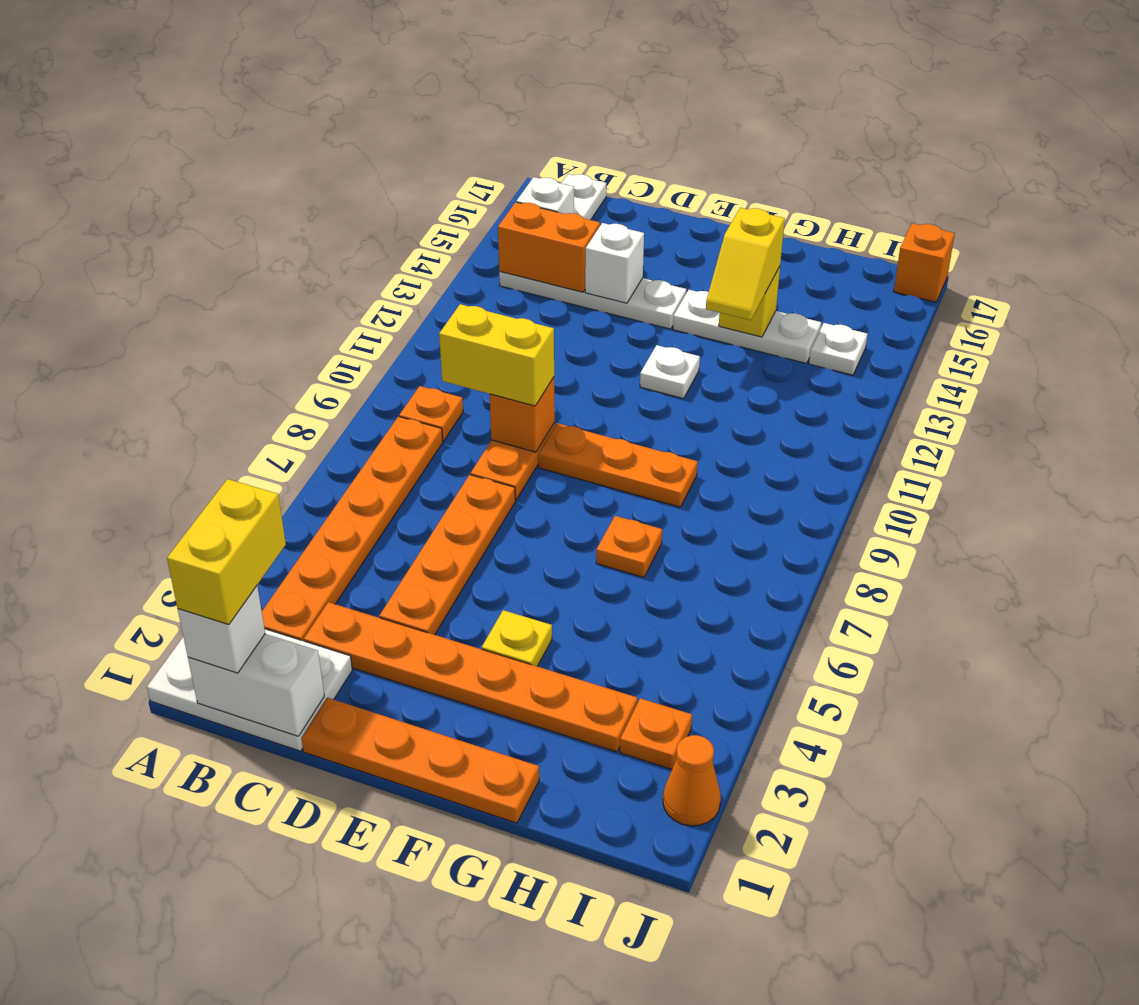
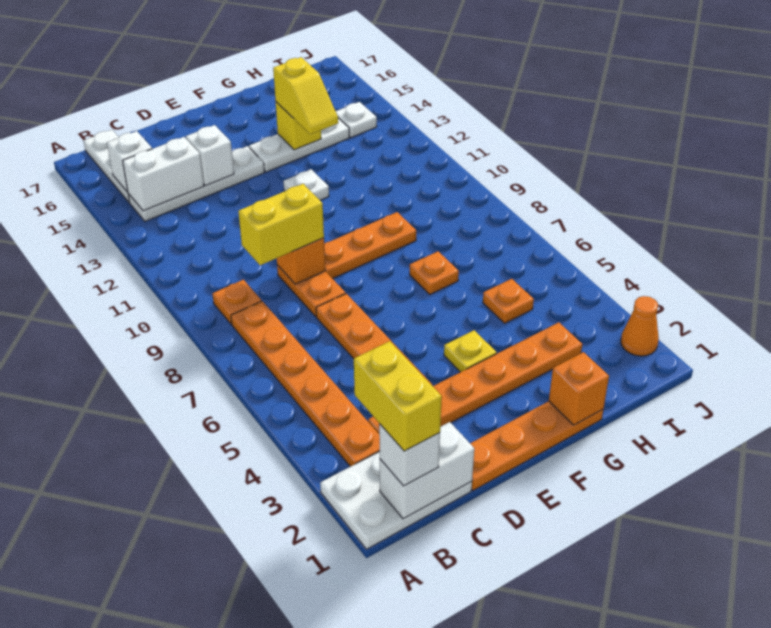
orange brick B14:C14 level 2 -> white brick B14:C14 level 2
orange plate I3 level 1 -> orange plate H5 level 1
orange brick J17 level 1 -> orange brick G1 level 2

